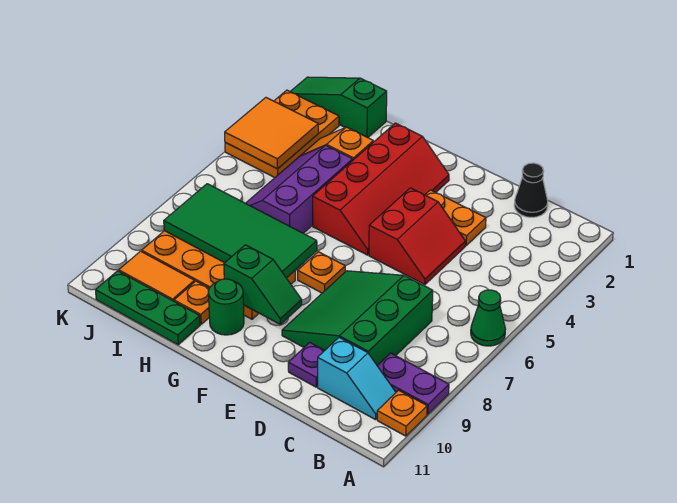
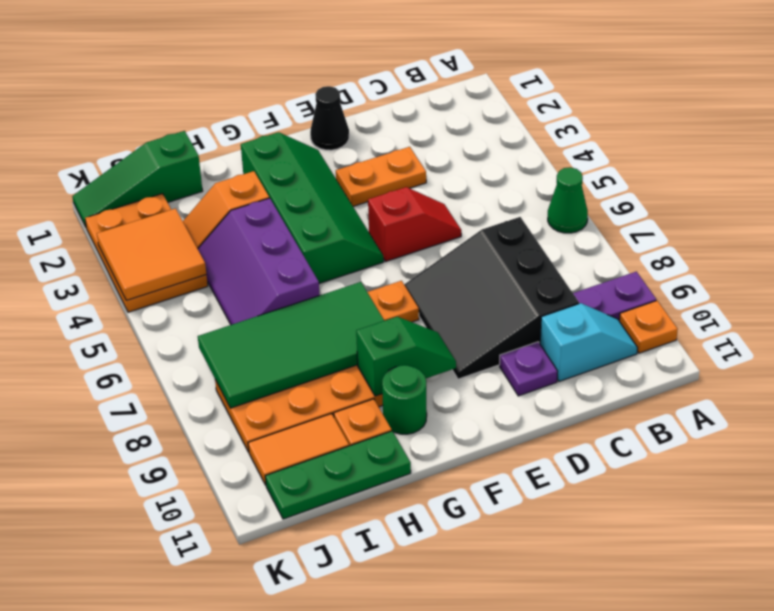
black cone C1 level 1 -> black cone E1 level 1
green slope C7:E9 level 1 top C -> black slope C7:E9 level 1 top C
red slope D4:E5 level 1 top E -> red slope D5:E5 level 1 top E
red slope F2:G5 level 1 top G -> green slope F2:G5 level 1 top G

